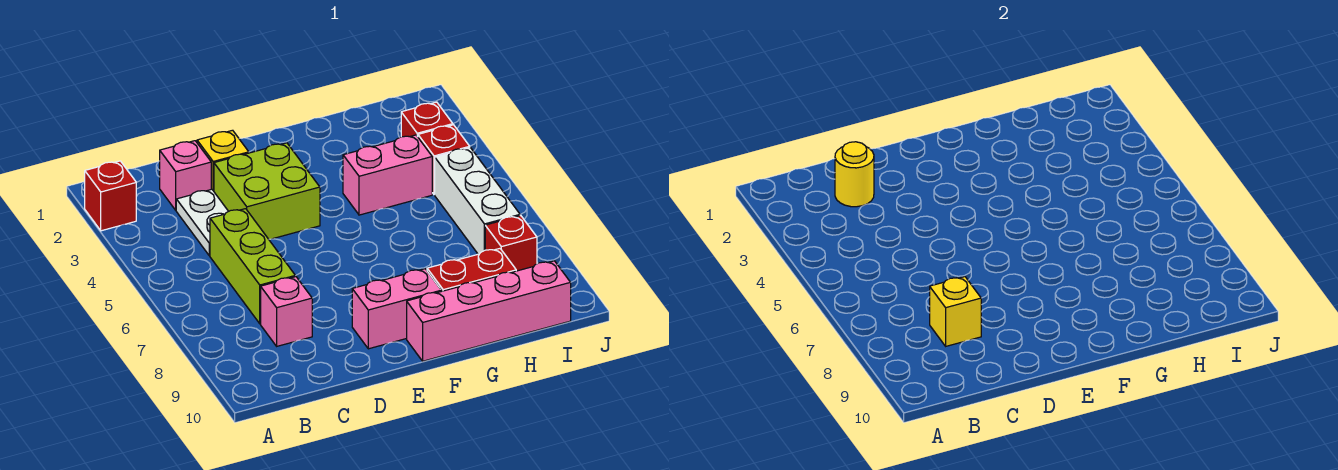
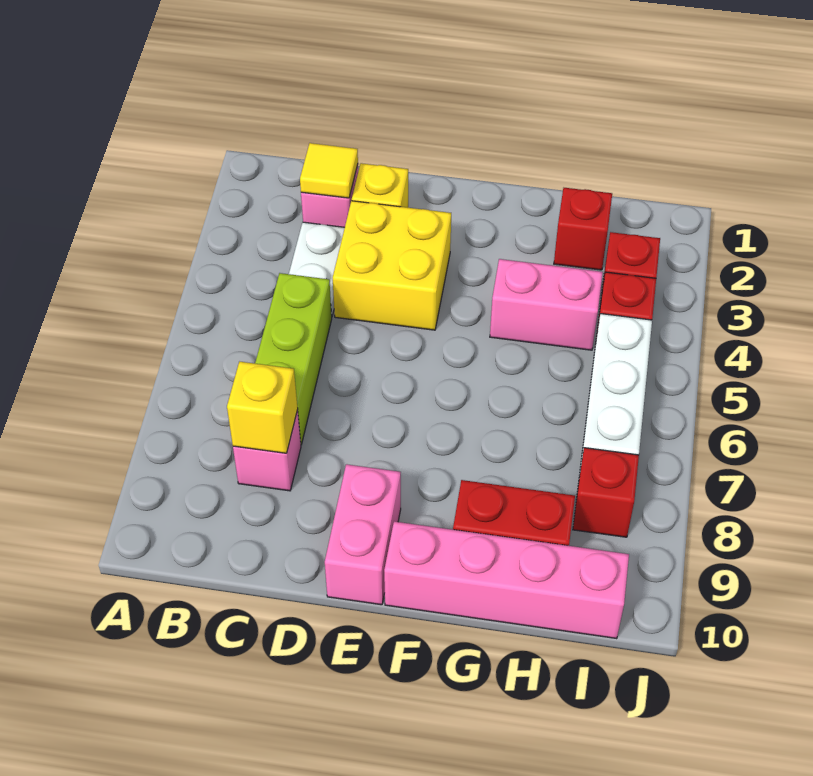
red brick A2 level 1 -> red brick H2 level 1
yellow round brick C2 level 2 -> yellow tile C2 level 2
lime brick D3:E4 level 1 -> yellow brick D3:E4 level 1
pink brick E9:F9 level 1 -> pink brick E9:E10 level 1

